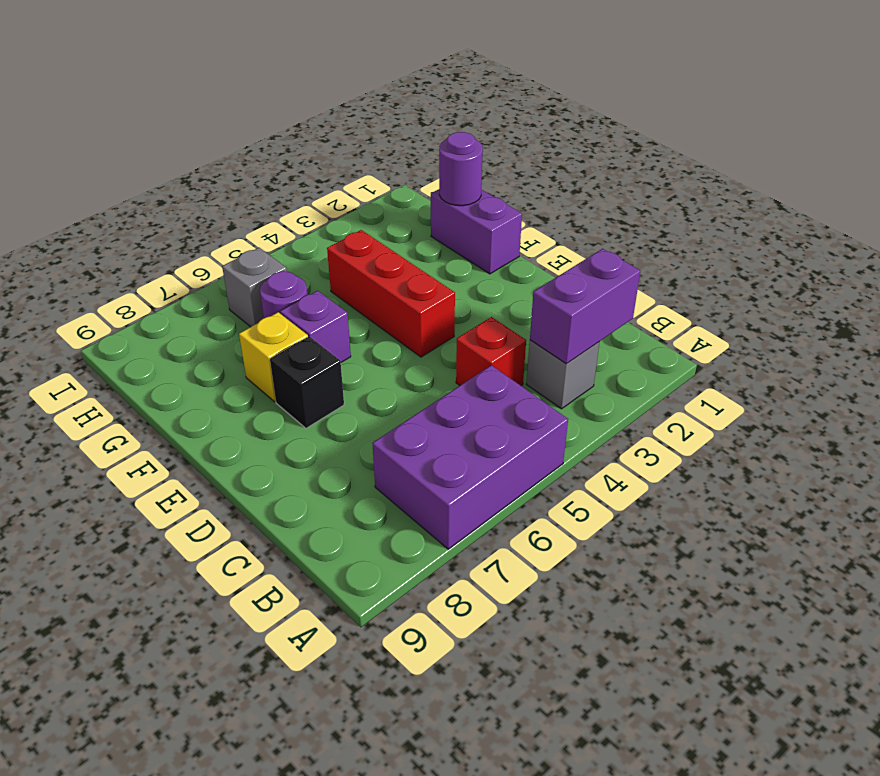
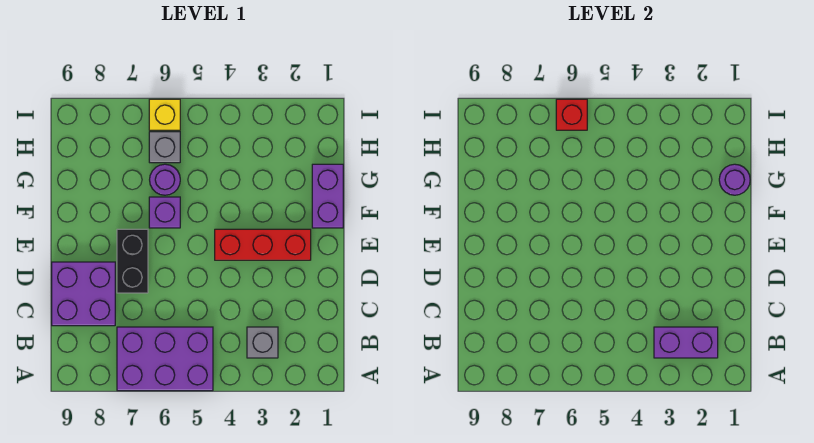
red brick C4 level 1 -> red brick I6 level 2
none -> purple brick C8:D9 level 1
red brick E4:G4 level 1 -> red brick E2:E4 level 1
black brick E7 level 1 -> black brick D7:E7 level 1
yellow brick F7 level 1 -> yellow brick I6 level 1

